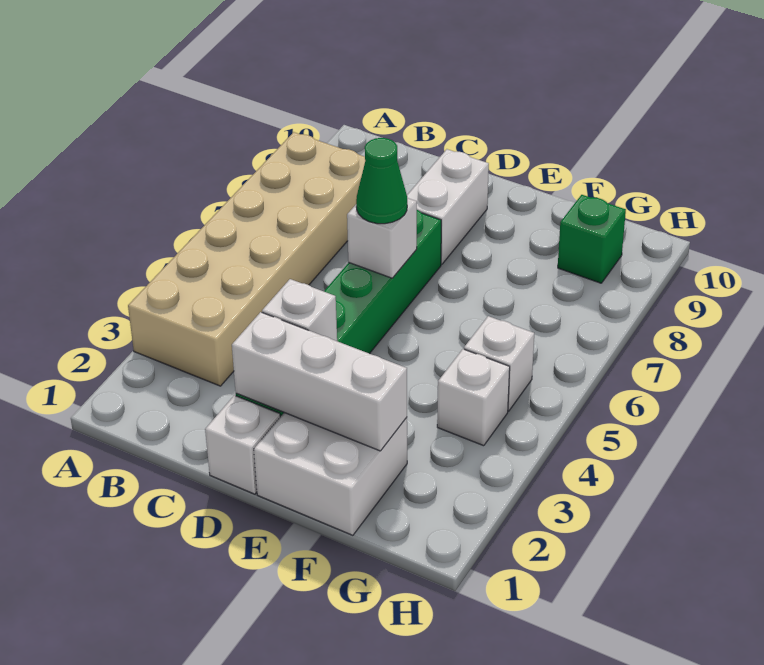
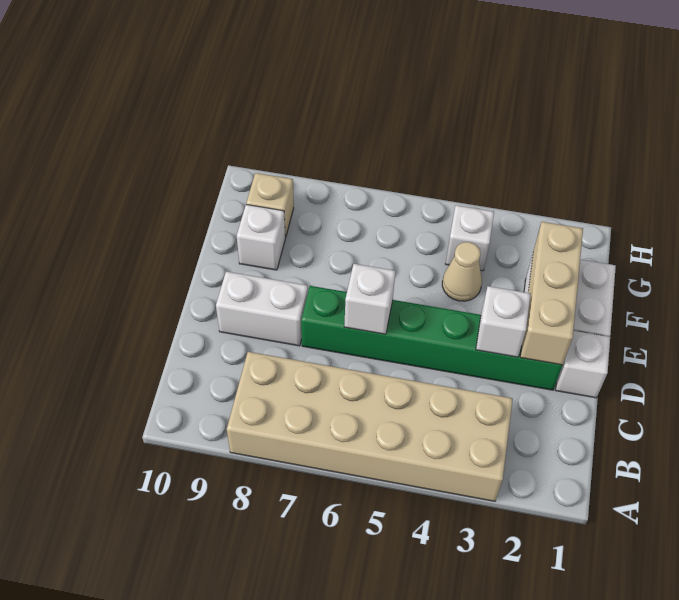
white brick D2:F2 level 2 -> tan brick D2:F2 level 2
green cone D6 level 3 -> none
none -> tan cone F4 level 1
white brick G5 level 1 -> white brick F9 level 1
green brick G9 level 1 -> tan brick G9 level 1

